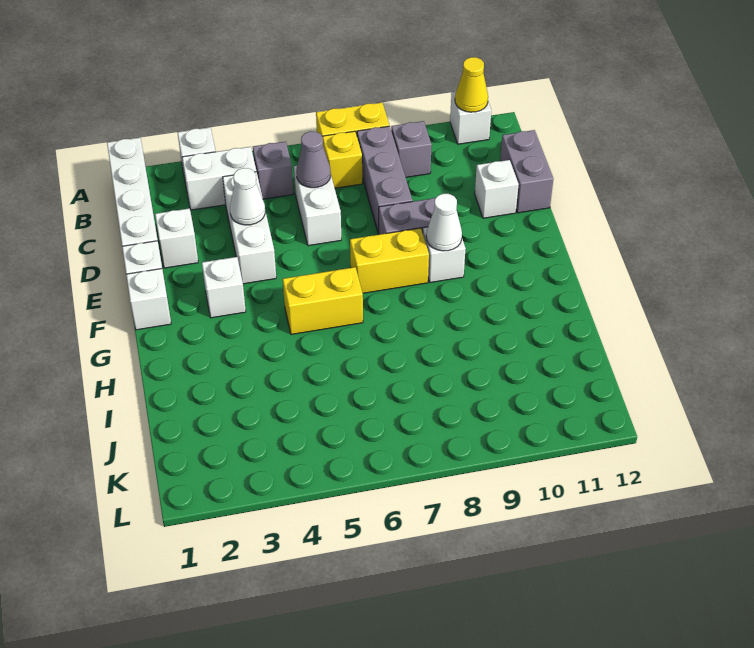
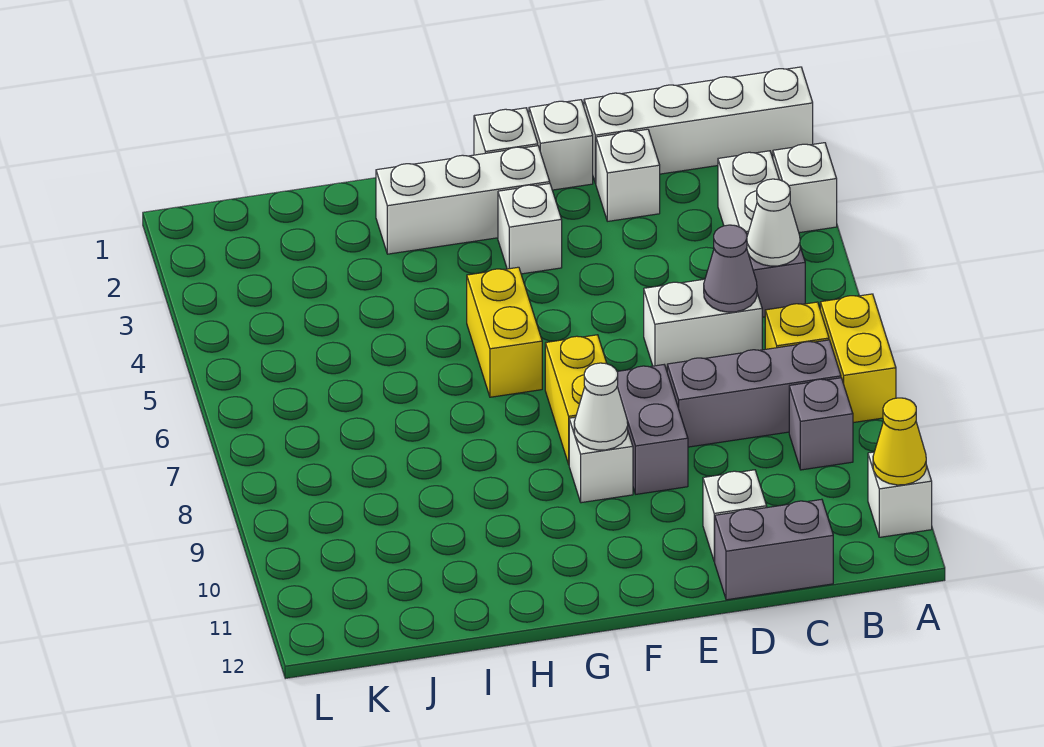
white brick C4:E4 level 1 -> white brick F2:H2 level 1
white cone D4 level 2 -> white cone B5 level 2

